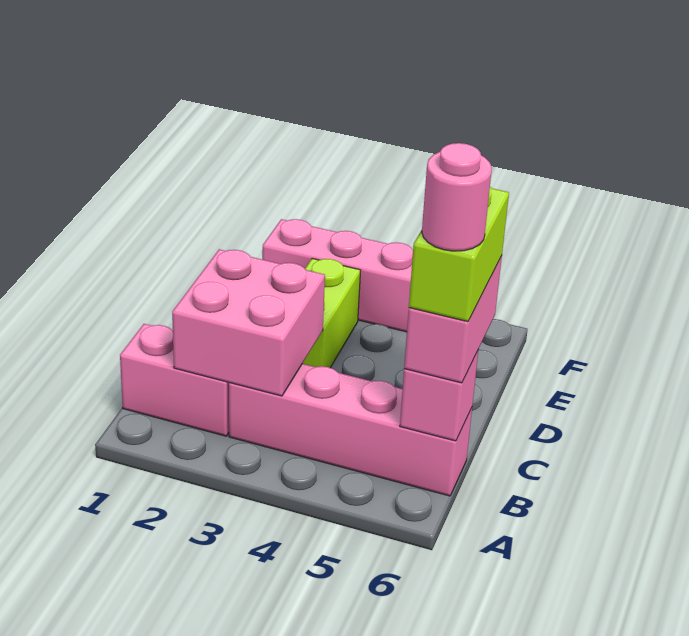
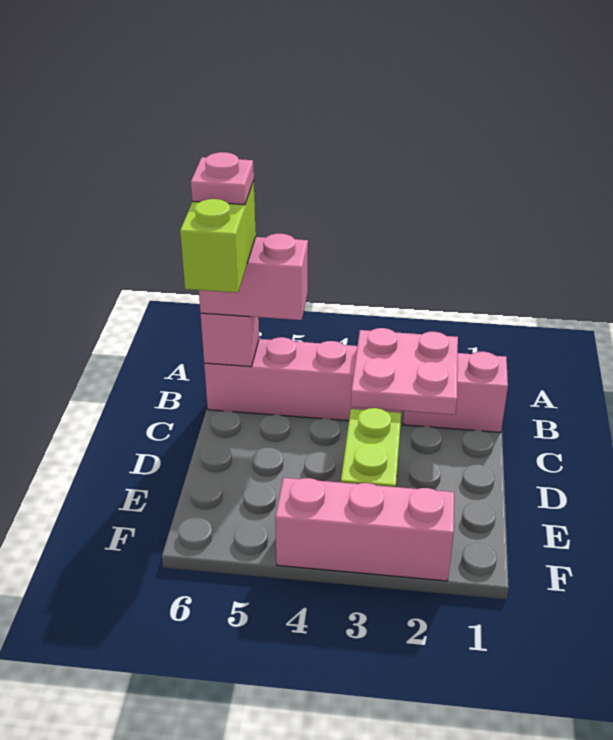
pink brick B2:C3 level 2 -> pink plate B2:C3 level 2
pink brick B6:C6 level 3 -> pink brick B5:B6 level 3
pink round brick B6 level 5 -> pink plate B6 level 5

